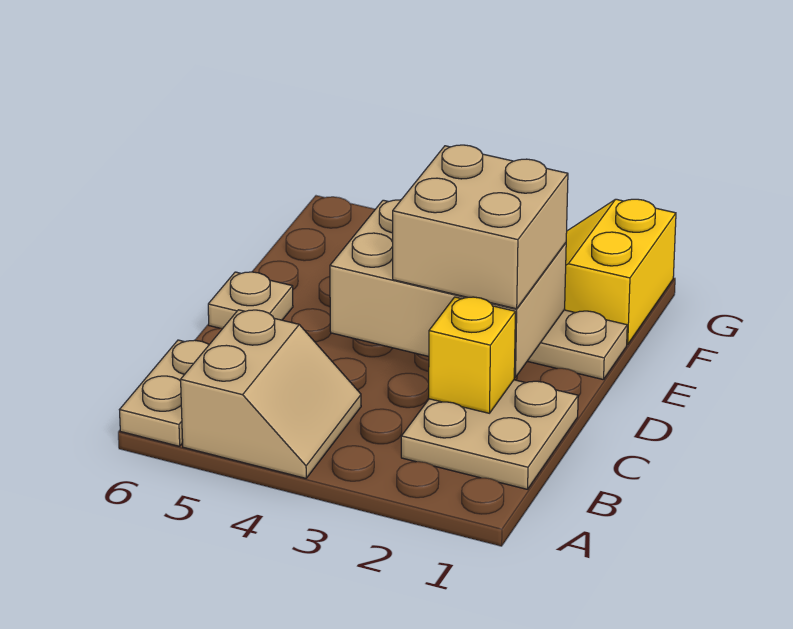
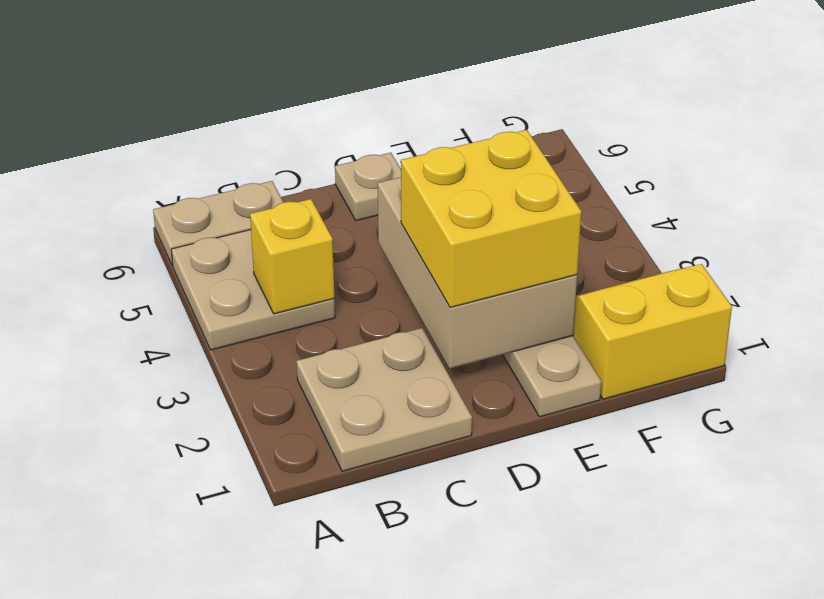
tan slope A4:B5 level 1 top 5 -> tan plate A4:B5 level 1
yellow brick C2 level 2 -> yellow brick B4 level 2
tan brick D2:E3 level 3 -> yellow brick D2:E3 level 3

